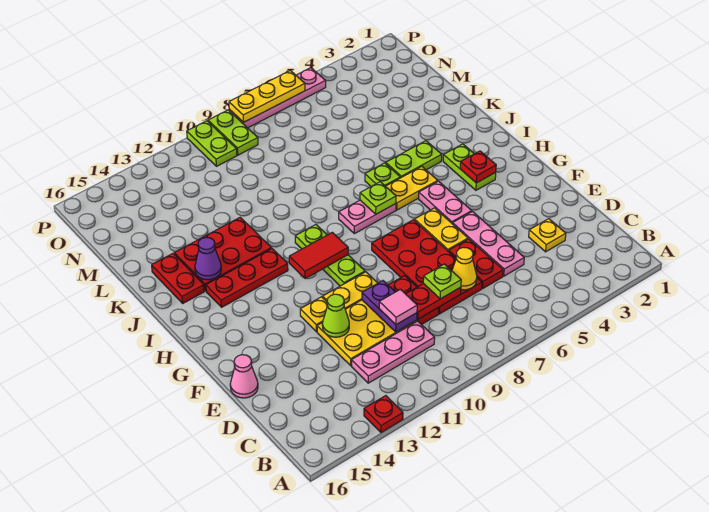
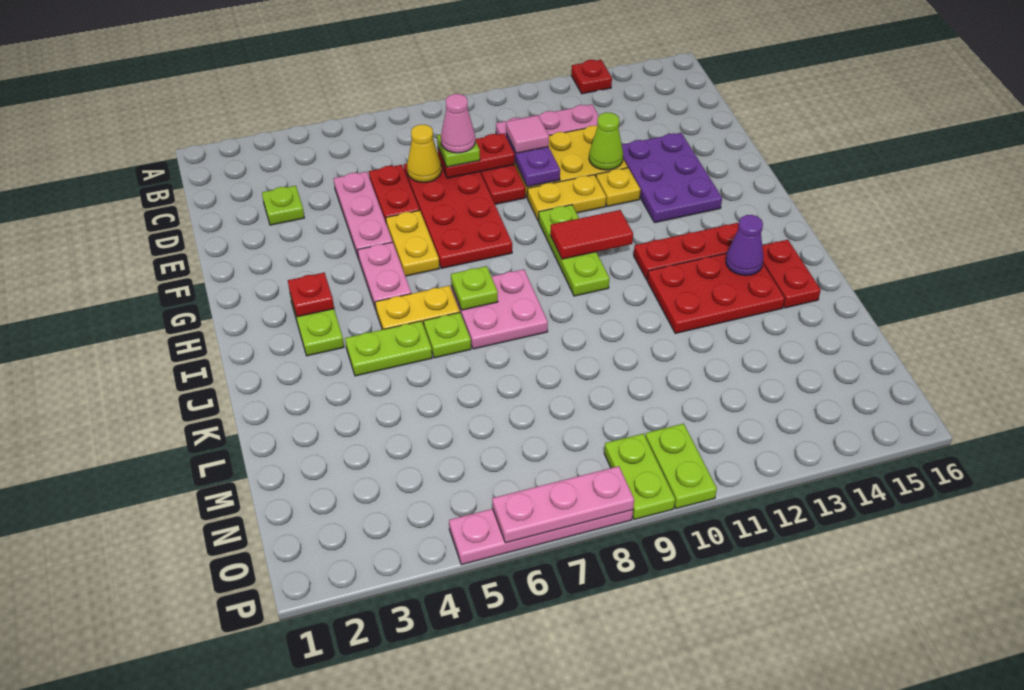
yellow plate D3 level 1 -> lime plate D3 level 1
none -> purple plate E13:G14 level 1
pink cone E16 level 1 -> pink cone D8 level 4
pink plate I7:I8 level 1 -> pink plate I7:J8 level 1
yellow plate P6:P8 level 2 -> pink plate P6:P8 level 2

